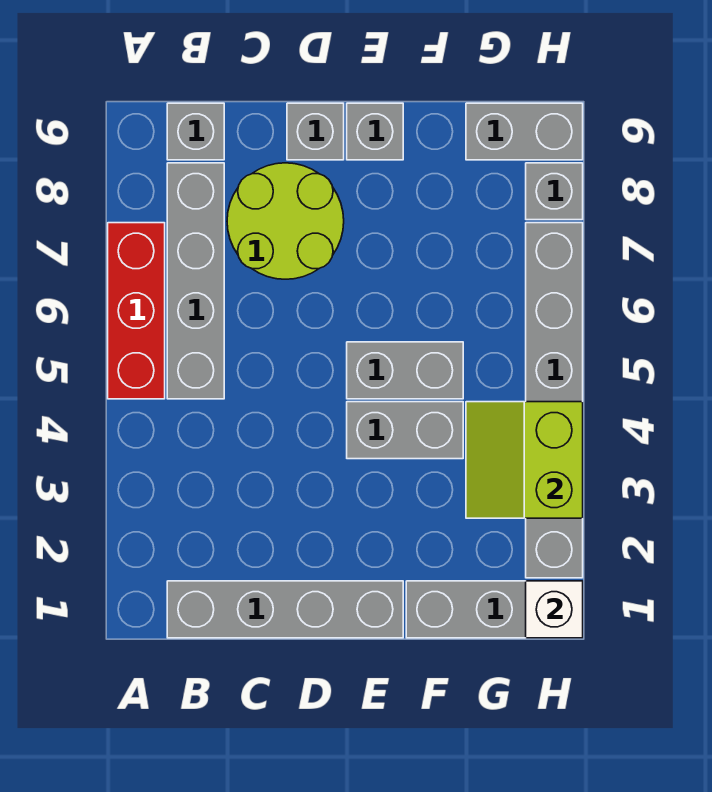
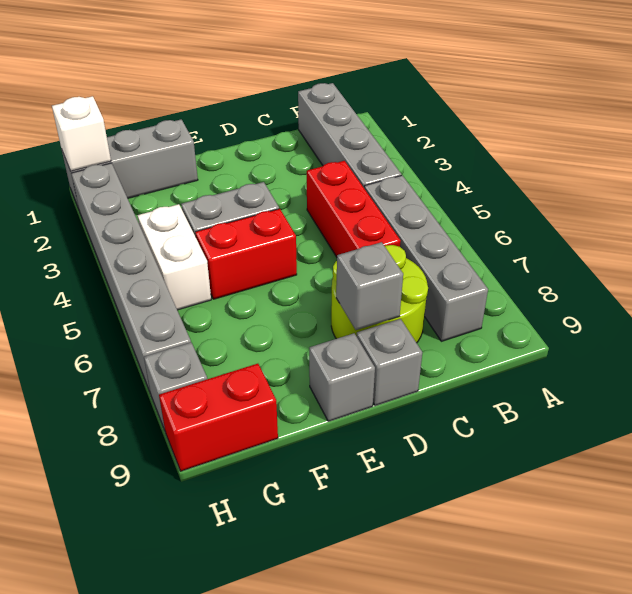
red brick A5:A7 level 1 -> red brick C4:C6 level 1
grey brick B1:E1 level 1 -> grey brick B1:B4 level 1
grey brick B9 level 1 -> grey brick D8 level 2
grey brick E5:F5 level 1 -> red brick E5:F5 level 1
lime slope G3:H4 level 2 top H -> none
none -> white brick G4:G5 level 1
grey brick G9:H9 level 1 -> red brick G9:H9 level 1

